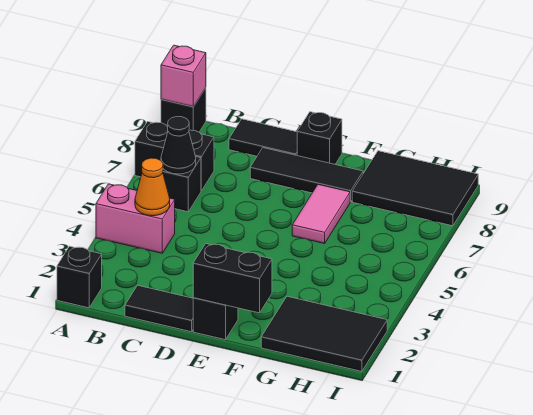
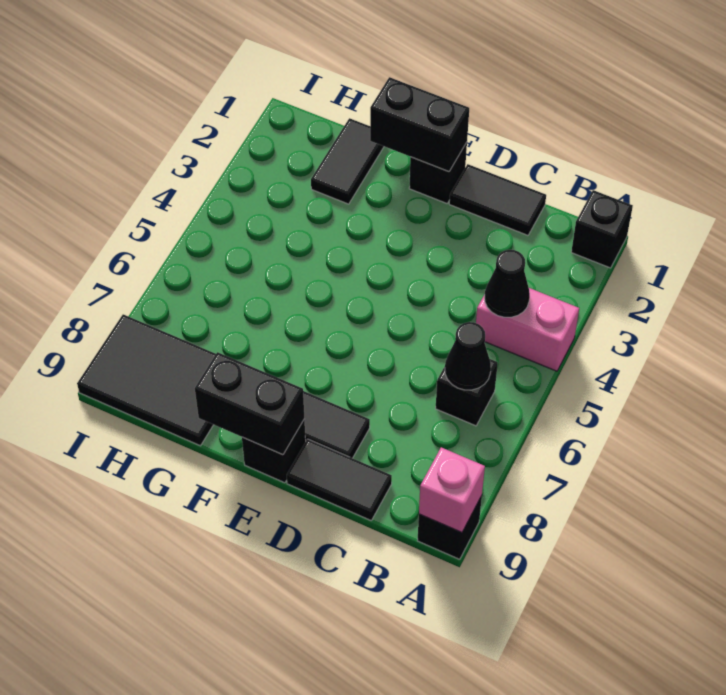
black brick A7:B7 level 1 -> black brick E9:F9 level 2
orange cone B4 level 2 -> black cone B4 level 2
pink tile F6:F7 level 1 -> none
black tile G1:I2 level 1 -> black tile G1:G2 level 1

